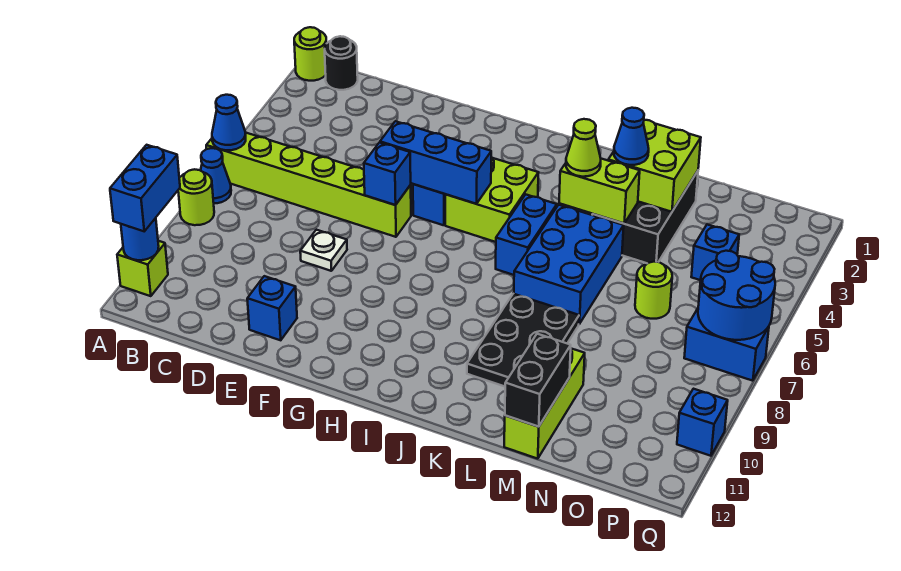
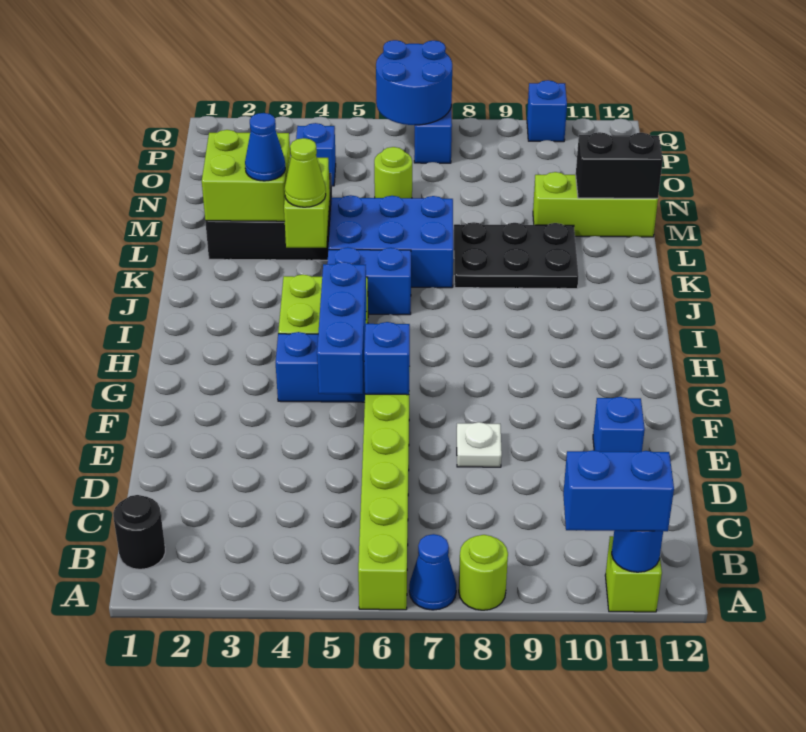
lime round brick A1 level 1 -> none
blue cone A6 level 2 -> none

